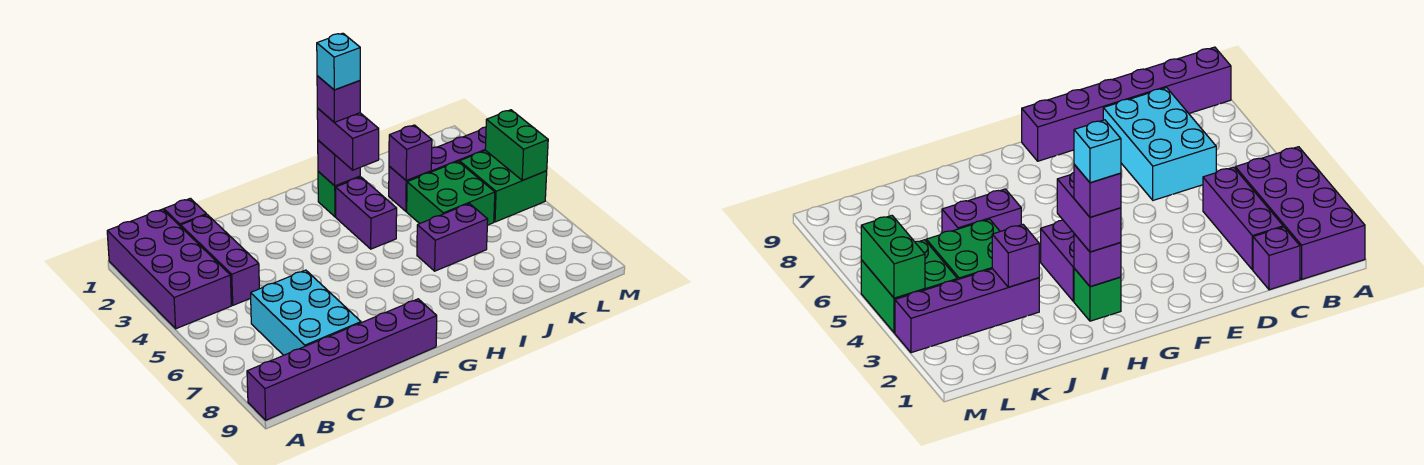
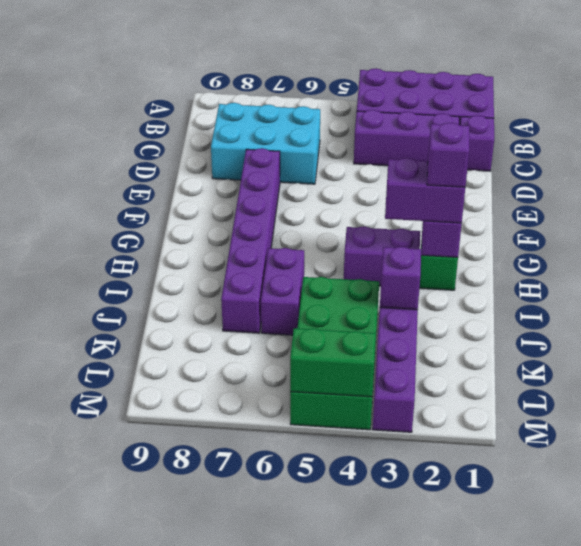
purple brick A9:F9 level 1 -> purple brick E7:J7 level 1
cyan brick H2 level 5 -> none

